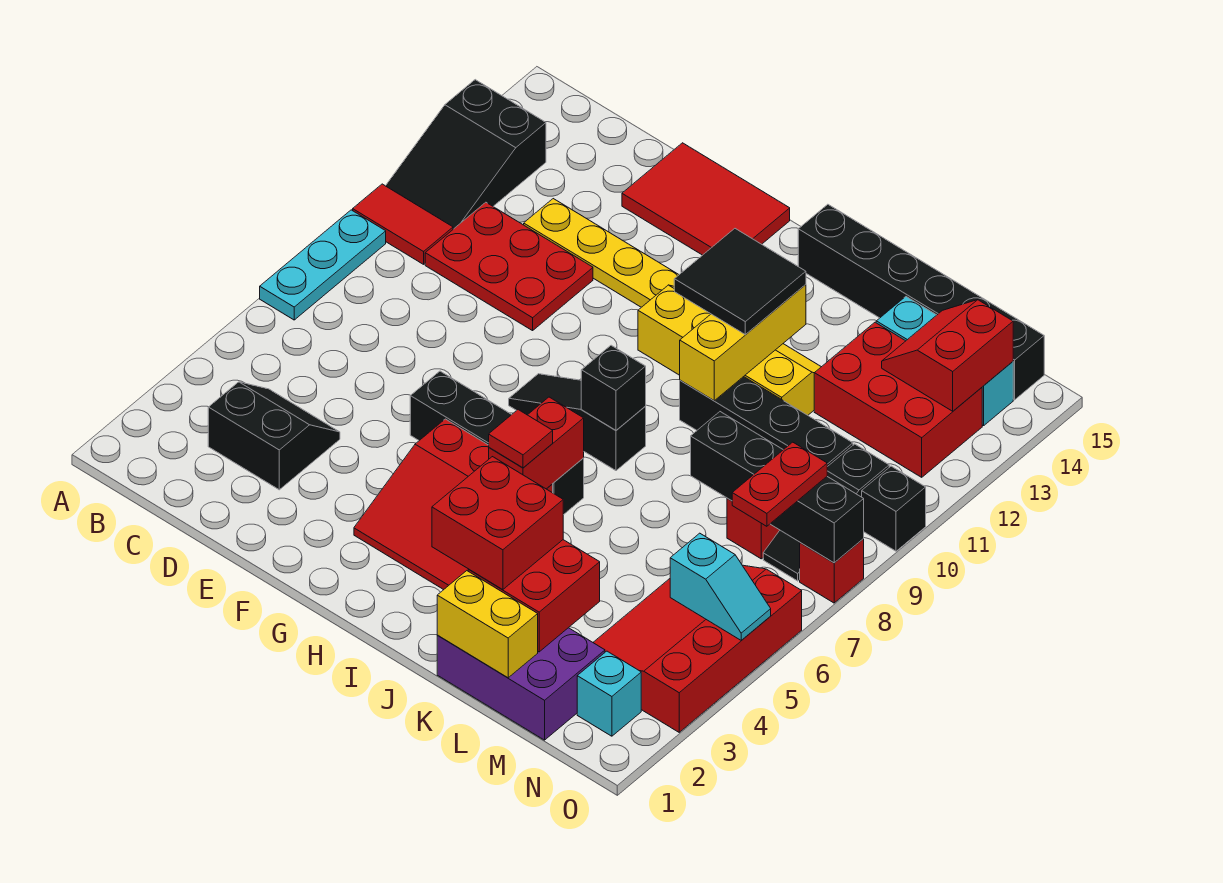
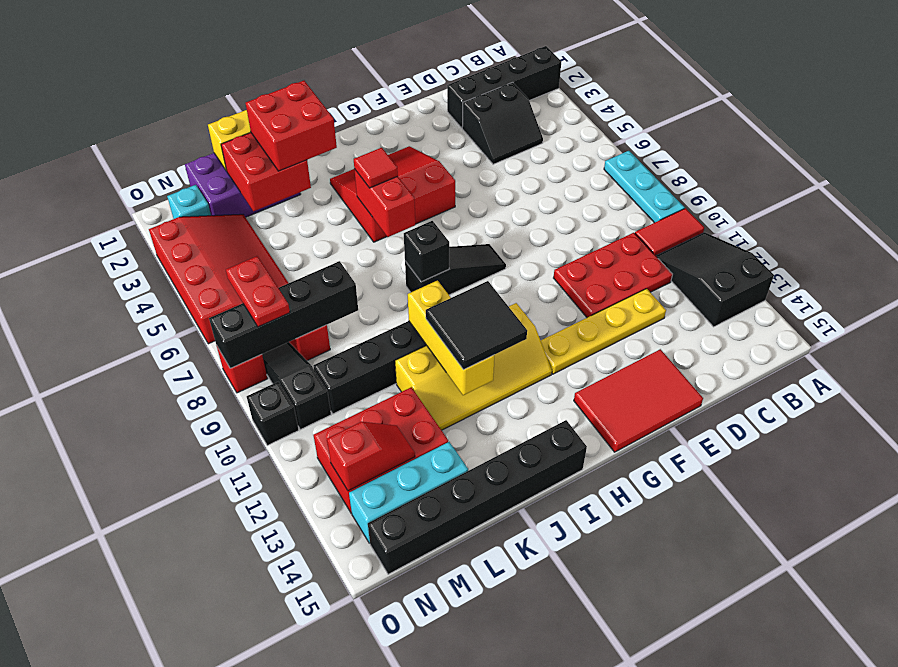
black brick F6:I6 level 1 -> black brick A2:D2 level 1
red slope M13:N14 level 2 top N -> red slope M13:N13 level 2 top N
cyan slope N5:O5 level 2 top N -> none

